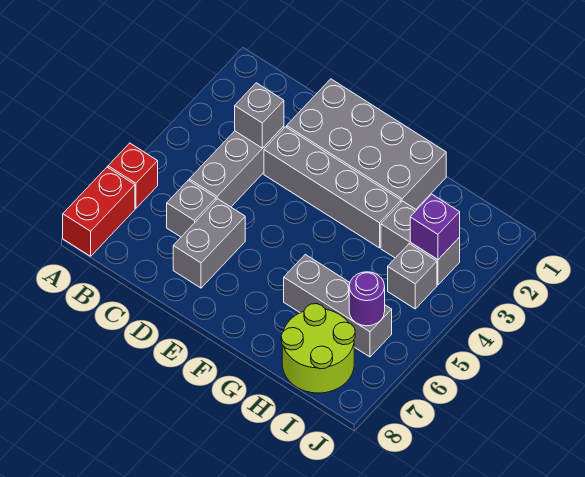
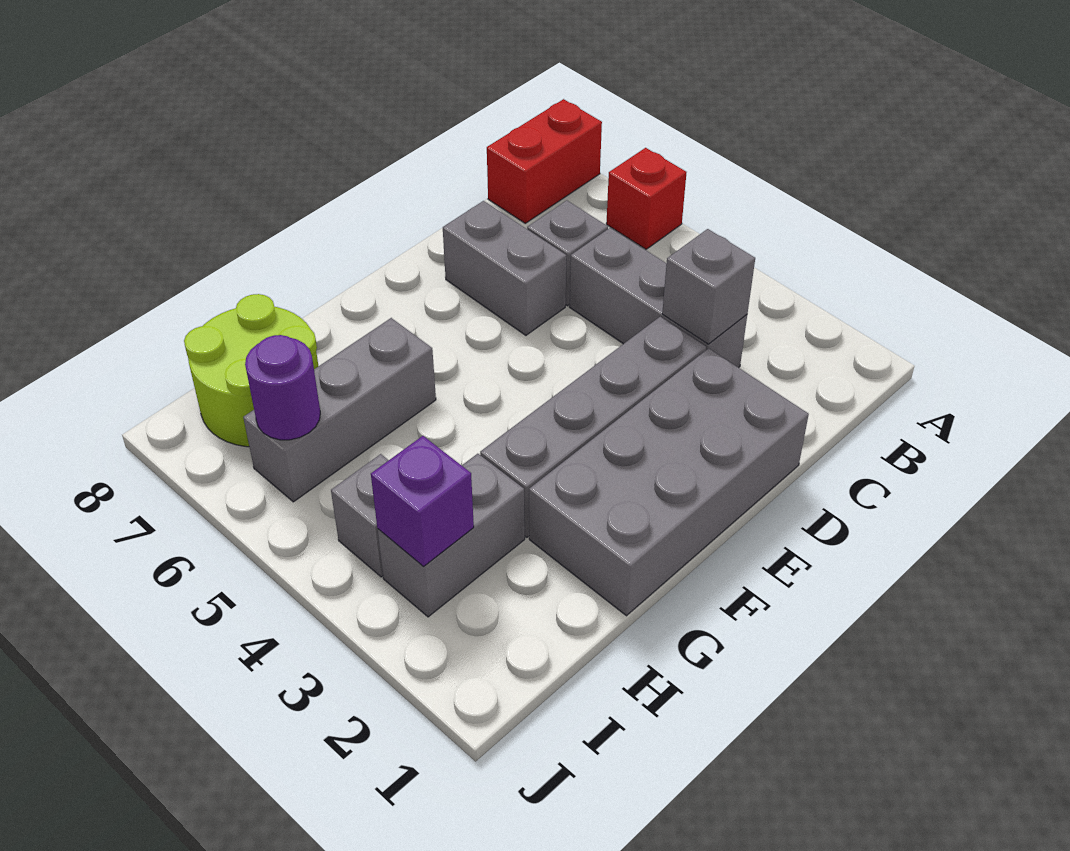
red brick A7:A8 level 1 -> red brick A8:B8 level 1

